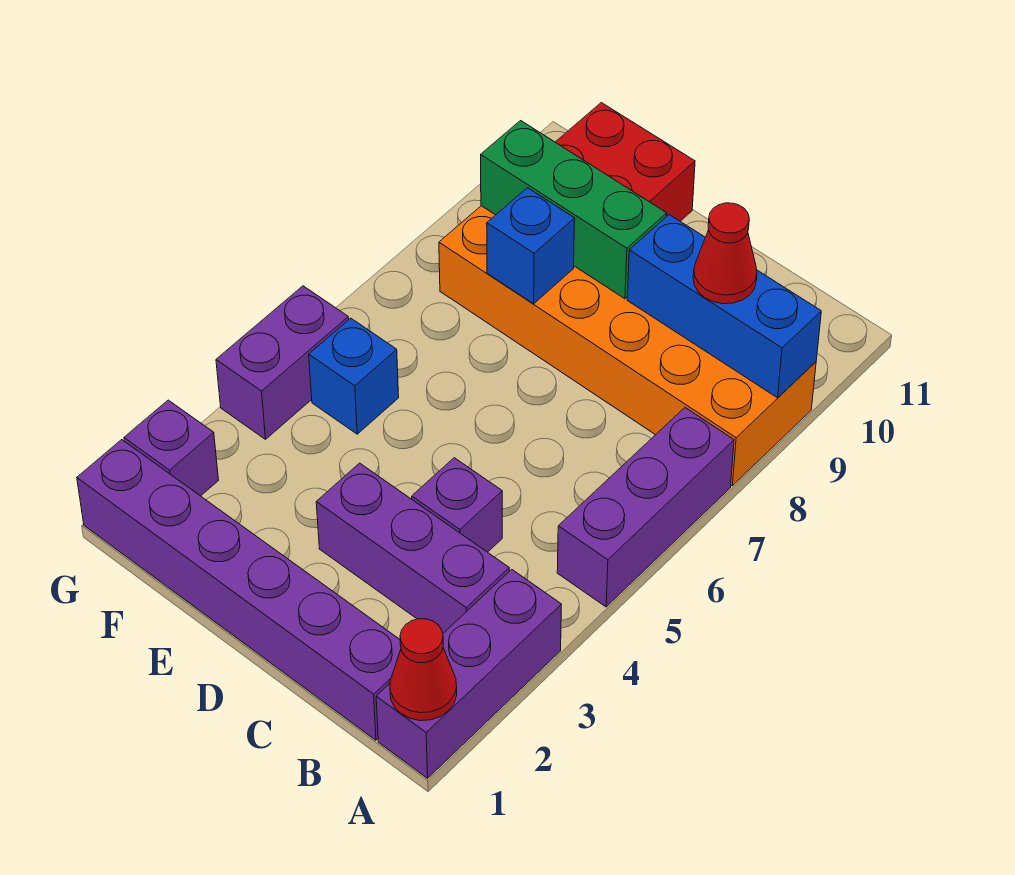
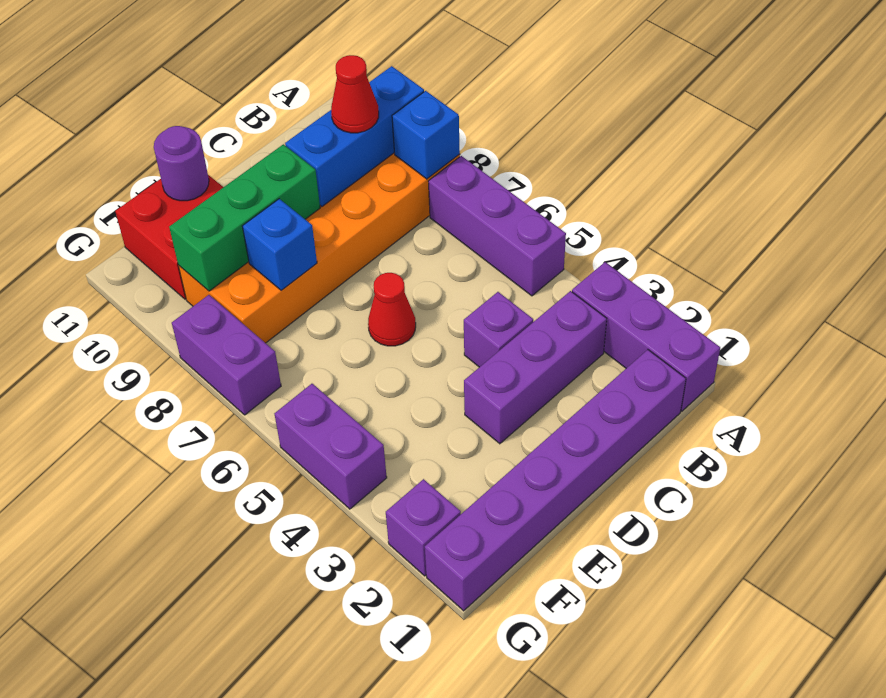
red cone A1 level 2 -> red cone D6 level 1
none -> purple round brick E11 level 2
blue brick F5 level 1 -> blue brick A8 level 2
none -> purple brick G7:G8 level 1

